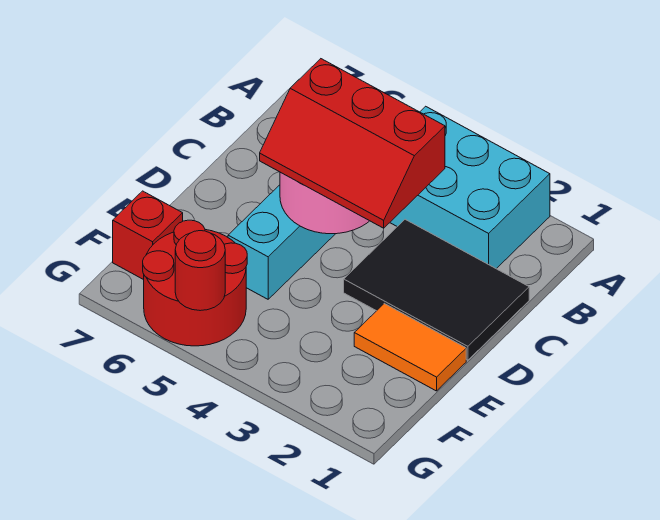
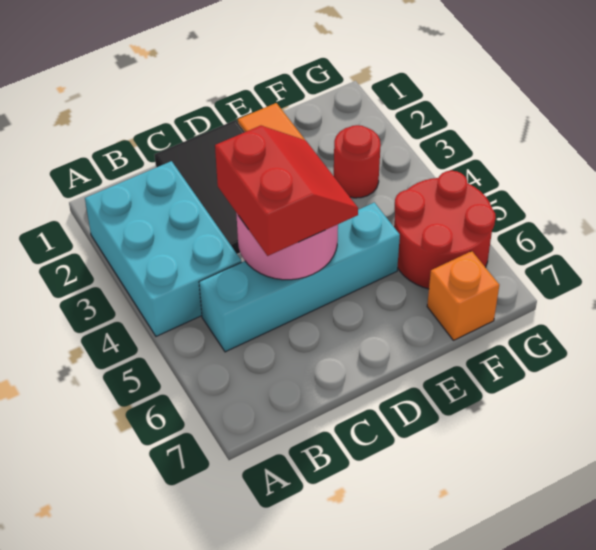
red slope C3:D5 level 3 top C -> red slope C4:D5 level 3 top C
red brick F7 level 1 -> orange brick F7 level 1
red round brick G5 level 2 -> red round brick F3 level 1

